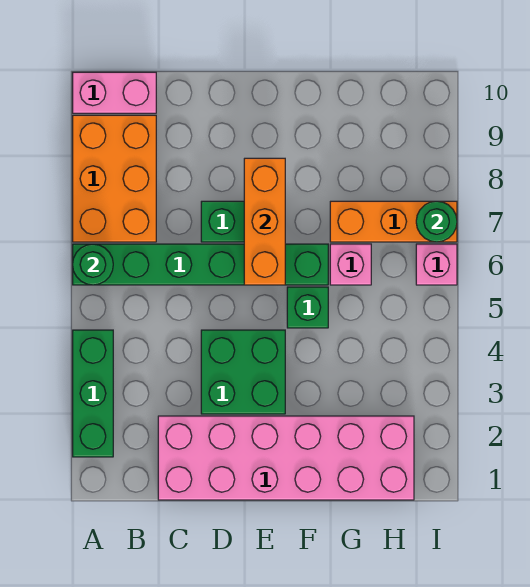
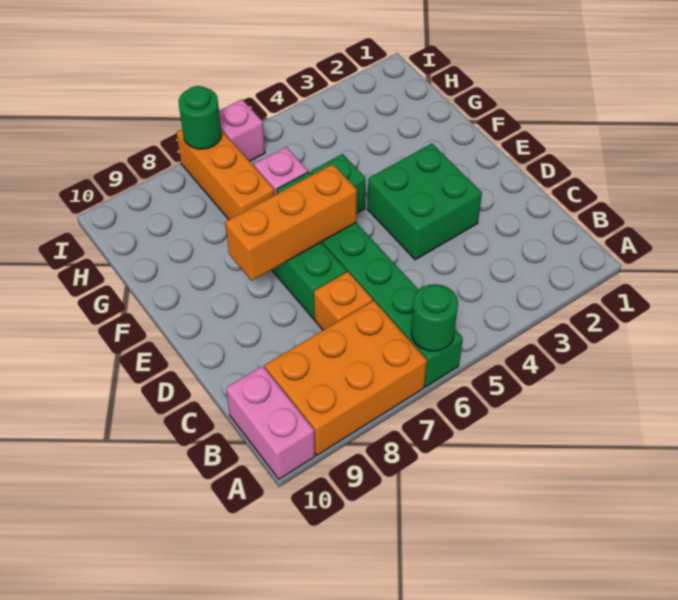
green brick A2:A4 level 1 -> none
pink brick C1:H2 level 1 -> none
none -> orange brick C7 level 1

